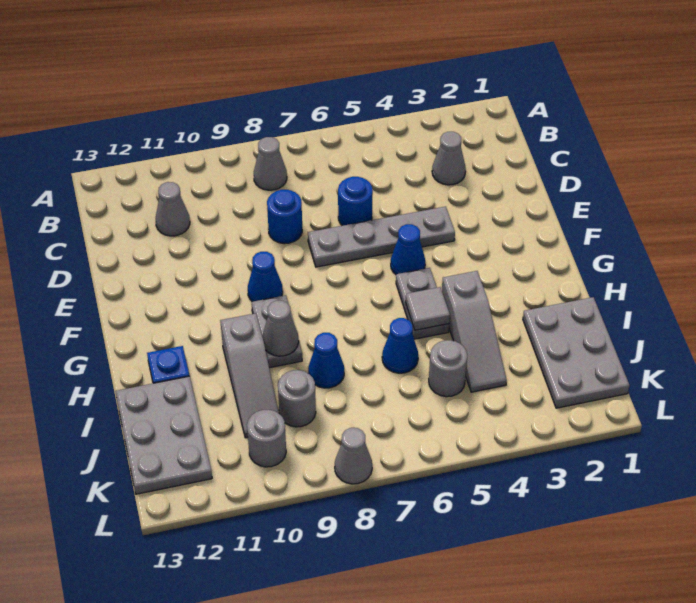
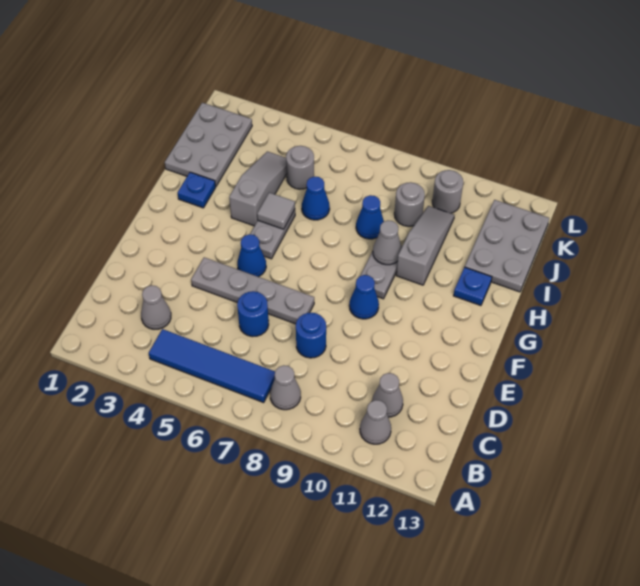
none -> blue tile B4:B7 level 1
none -> blue plate H2 level 1
grey cone L8 level 1 -> grey cone B11 level 1

